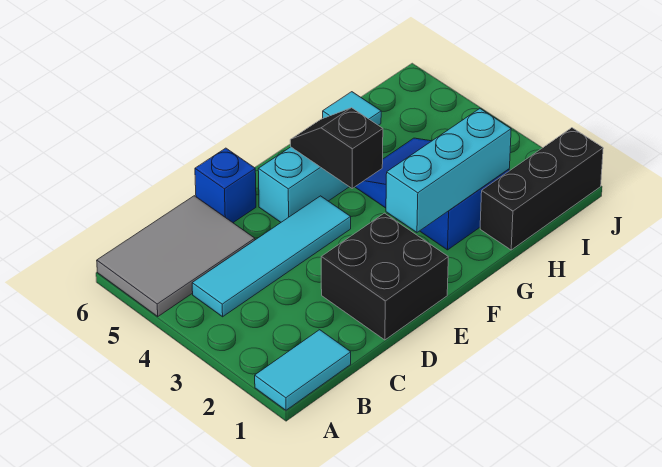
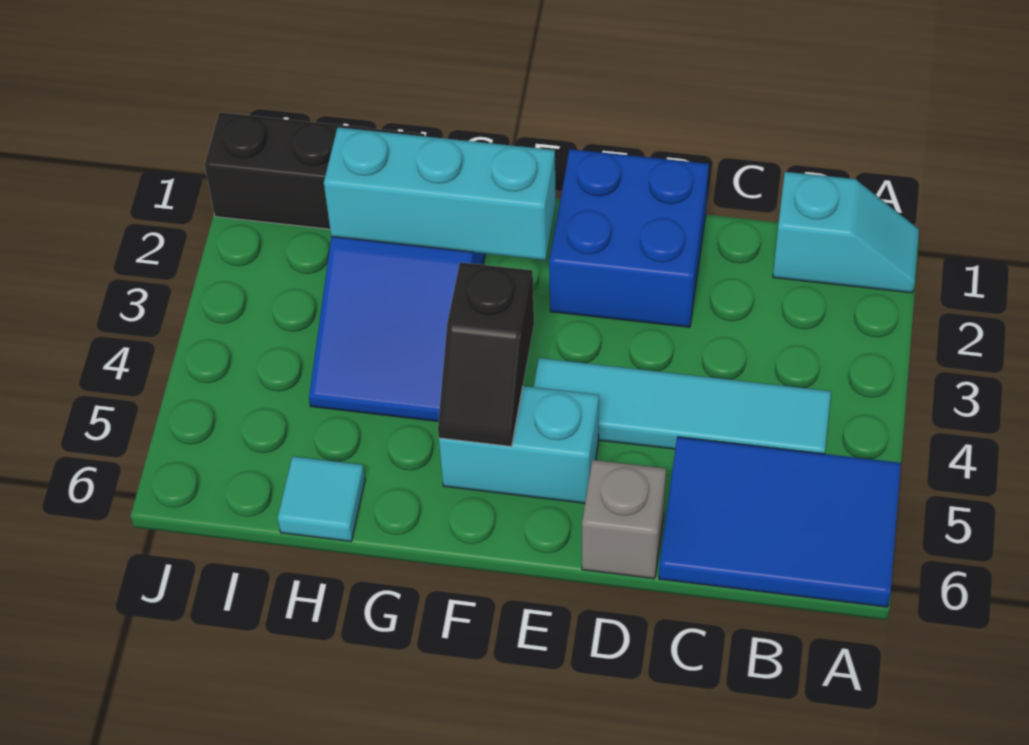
cyan tile A1:B1 level 1 -> cyan slope A1:B1 level 1 top B
grey tile A5:C6 level 1 -> blue tile A5:C6 level 1
black brick D1:E2 level 1 -> blue brick D1:E2 level 1
blue brick D6 level 1 -> grey brick D6 level 1

